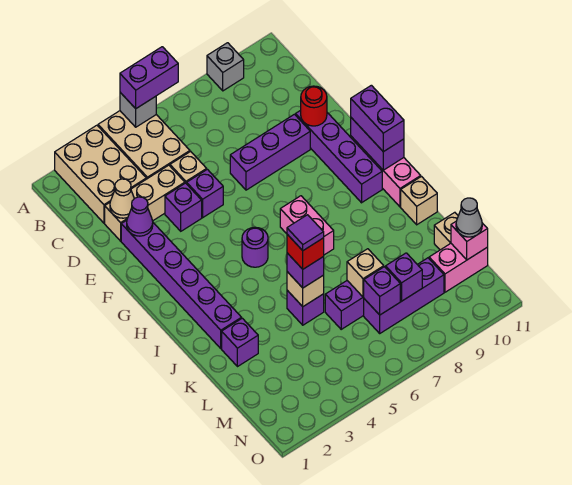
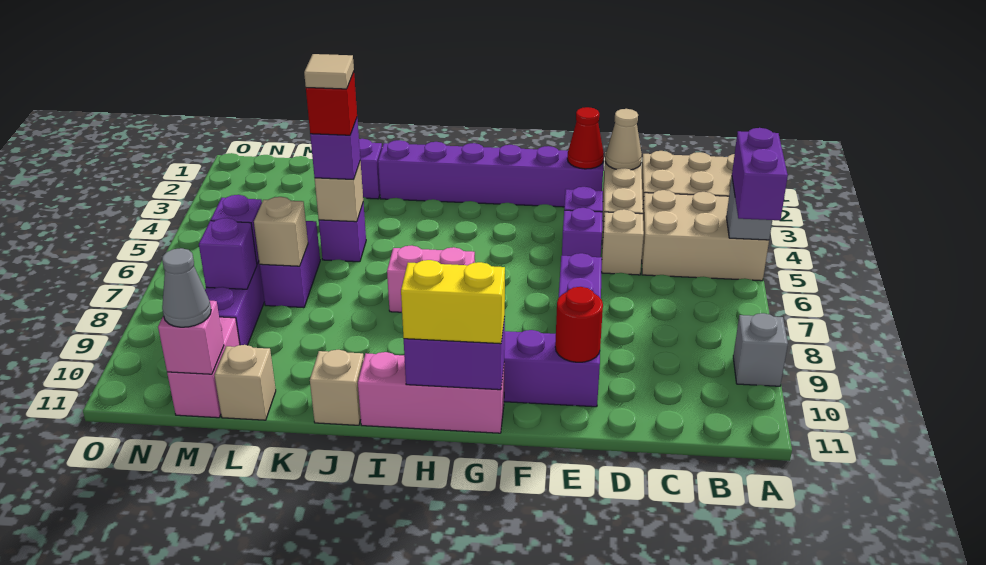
purple cone E2 level 2 -> red cone E2 level 2
purple brick G11:H11 level 3 -> yellow brick G11:H11 level 3
purple round brick H5 level 1 -> none
purple tile K5 level 5 -> tan tile K5 level 5

